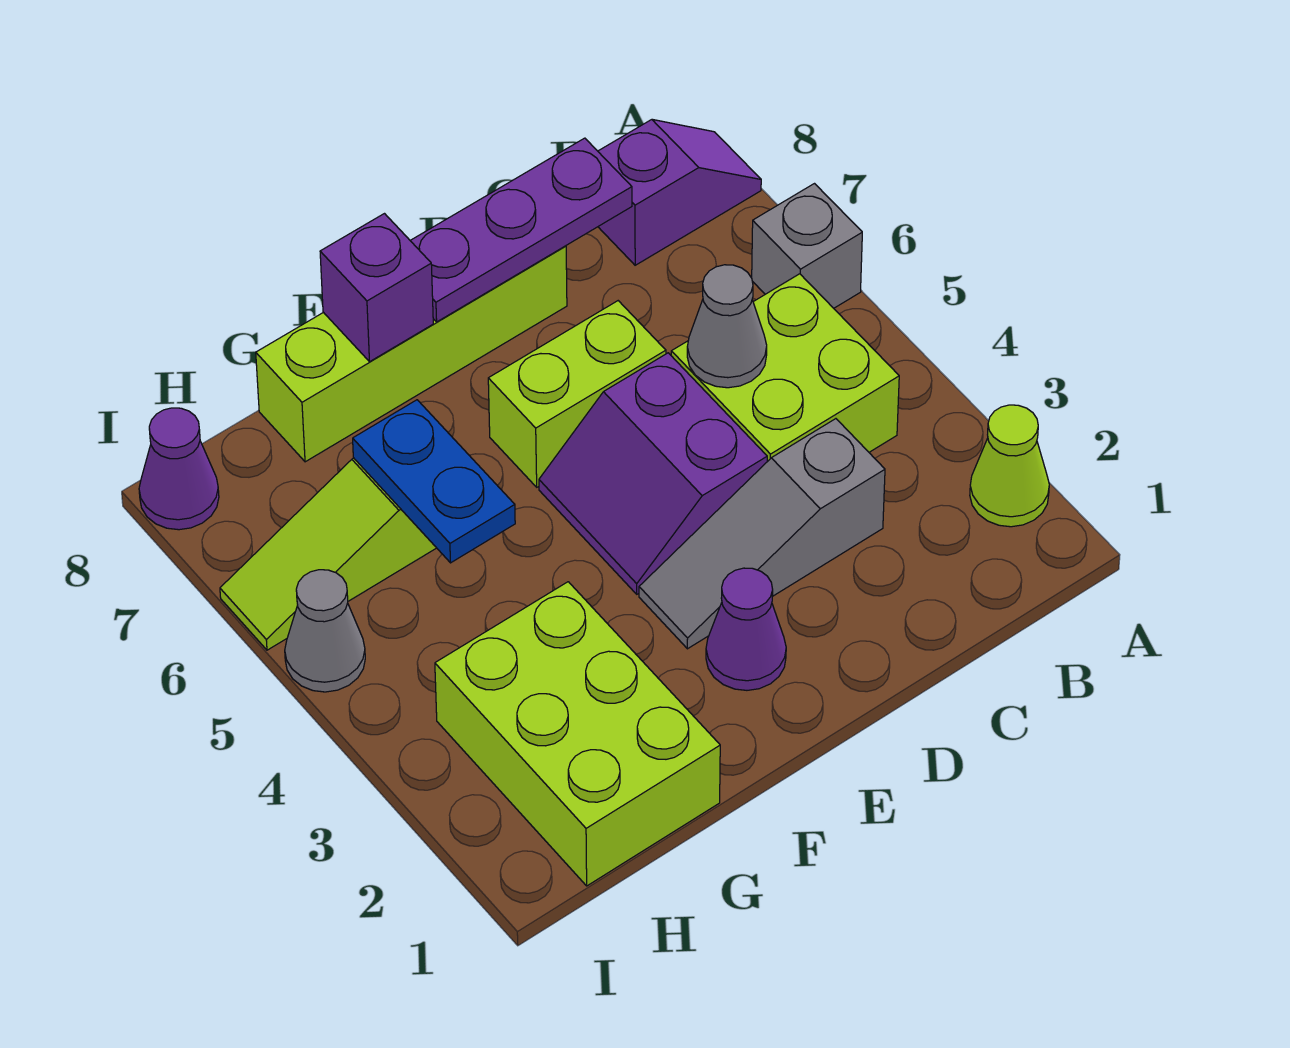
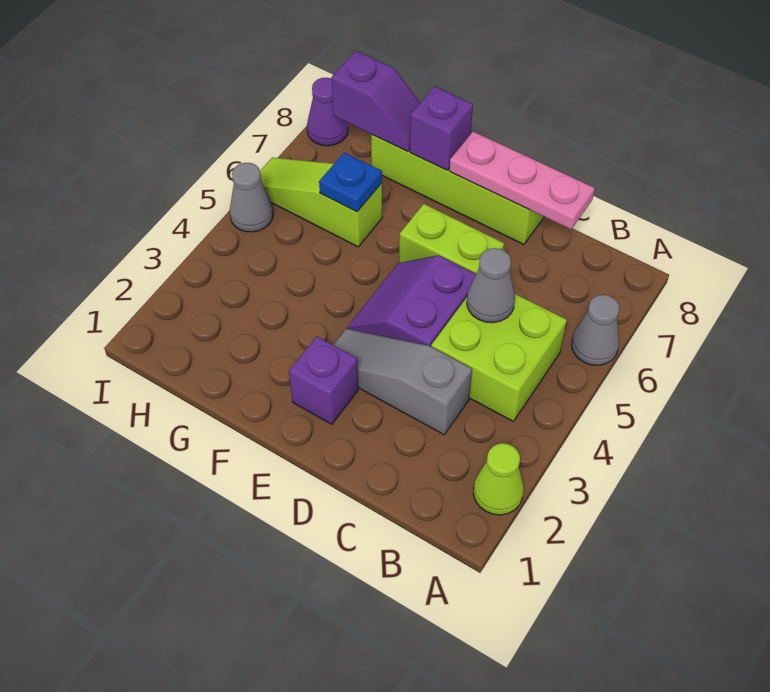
grey brick A6 level 1 -> grey cone A6 level 1
purple slope A8:B8 level 1 top B -> purple slope G8:H8 level 2 top H
purple plate C8:E8 level 2 -> pink plate C8:E8 level 2
purple cone E2 level 1 -> purple brick E2 level 1
lime brick G1:H3 level 1 -> none
blue plate G5:G6 level 2 -> blue plate G6 level 2

